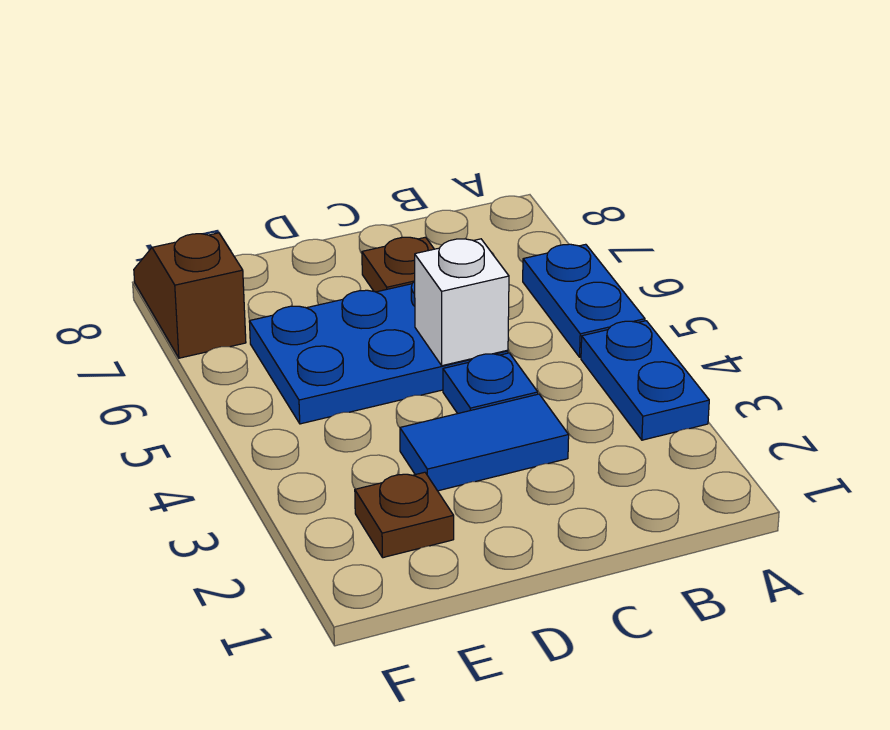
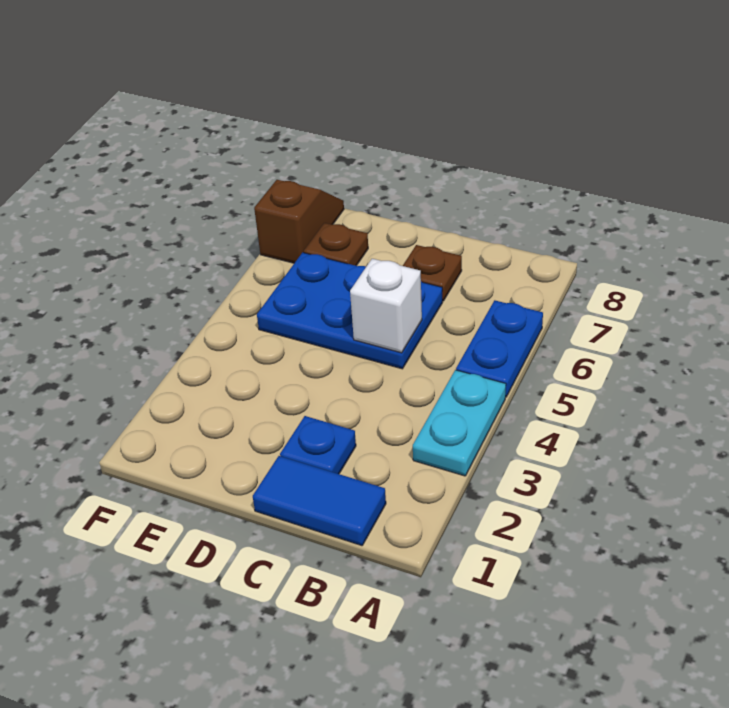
blue plate A3:A4 level 1 -> cyan plate A3:A4 level 1
blue tile C3:D3 level 1 -> blue tile B1:C1 level 1
blue plate C4 level 1 -> blue plate C2 level 1
brown plate E2 level 1 -> brown plate E7 level 1

